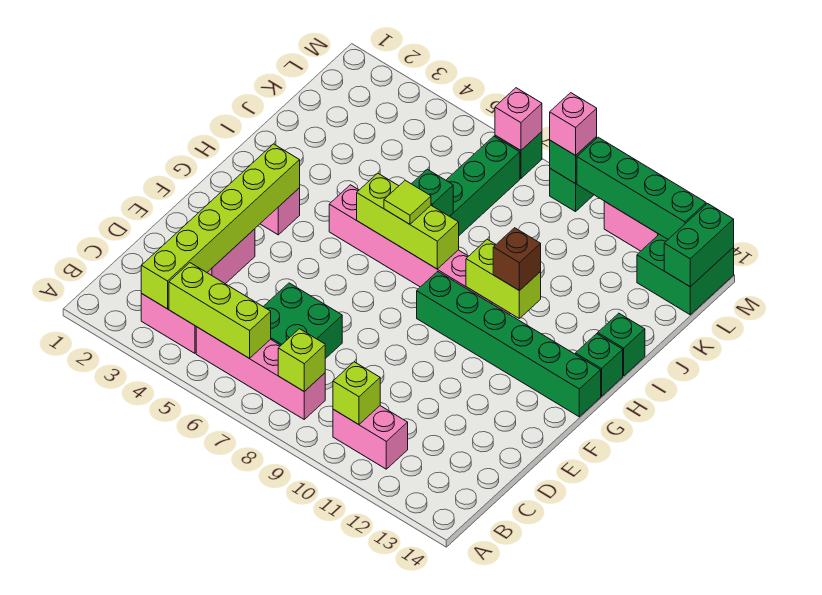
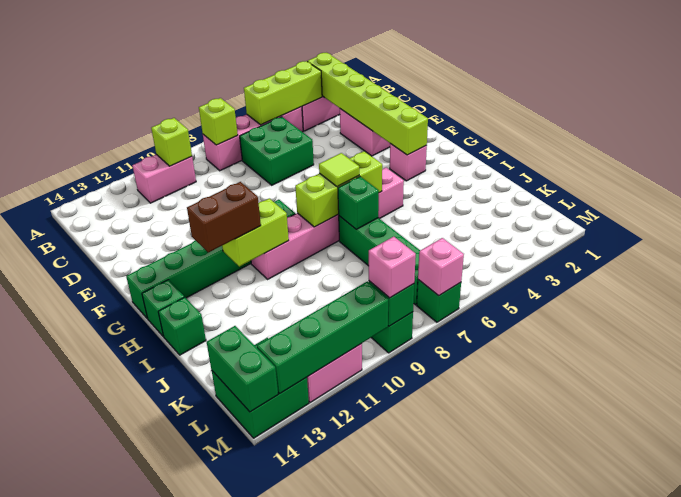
brown brick H11 level 3 -> brown brick H11:H12 level 3

